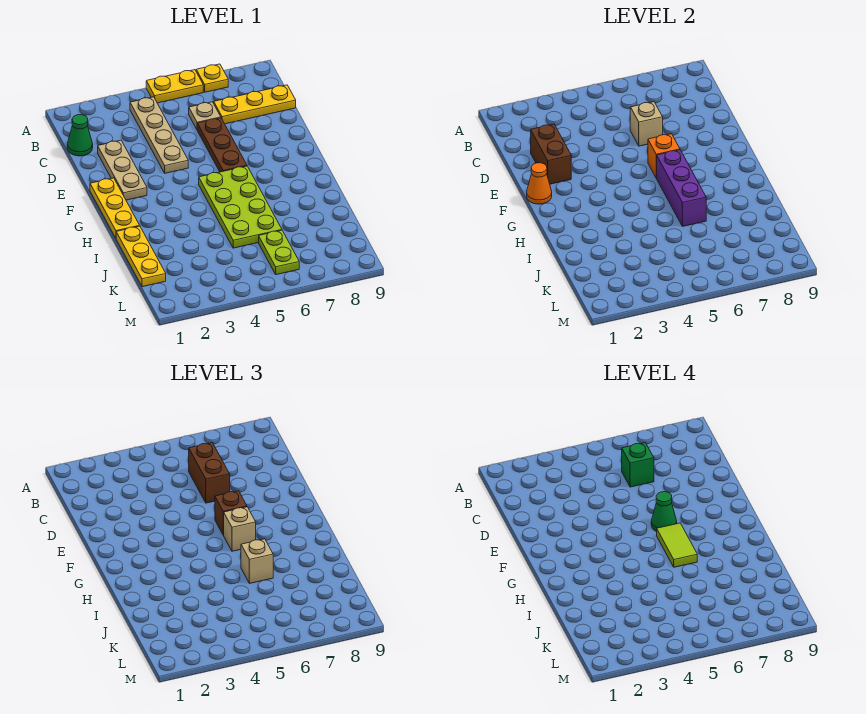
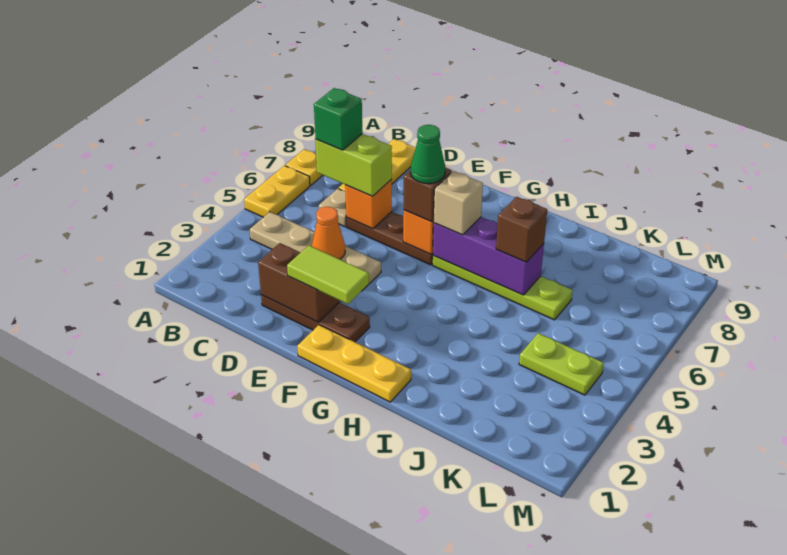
green cone C1 level 1 -> none
brown brick C6:D6 level 3 -> lime brick C6:D6 level 3
tan plate D2:F2 level 1 -> brown plate D2:F2 level 1
tan brick D6 level 2 -> orange brick D6 level 2
orange cone F1 level 2 -> orange cone D4 level 2
lime plate G5:J6 level 1 -> lime plate G6:J6 level 1
lime tile G6:H6 level 4 -> lime tile E2:F2 level 3
yellow plate I1:K1 level 1 -> none
tan brick I6 level 3 -> brown brick I6 level 3
lime plate K6:L6 level 1 -> lime plate K4:L4 level 1

